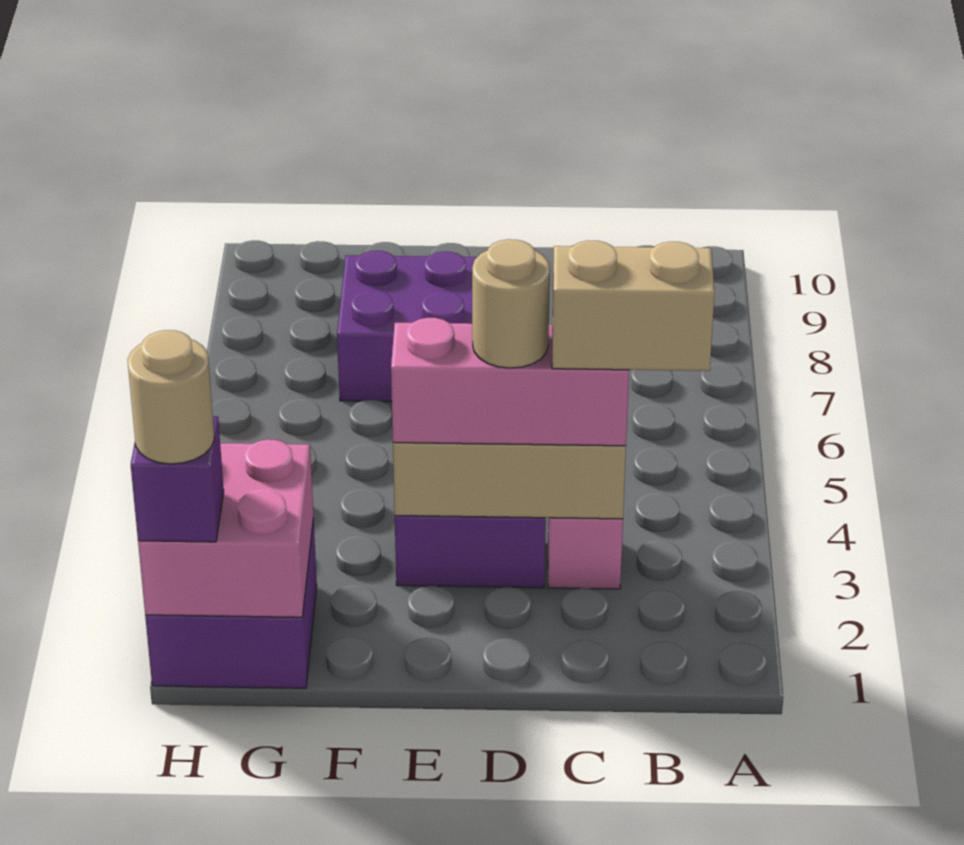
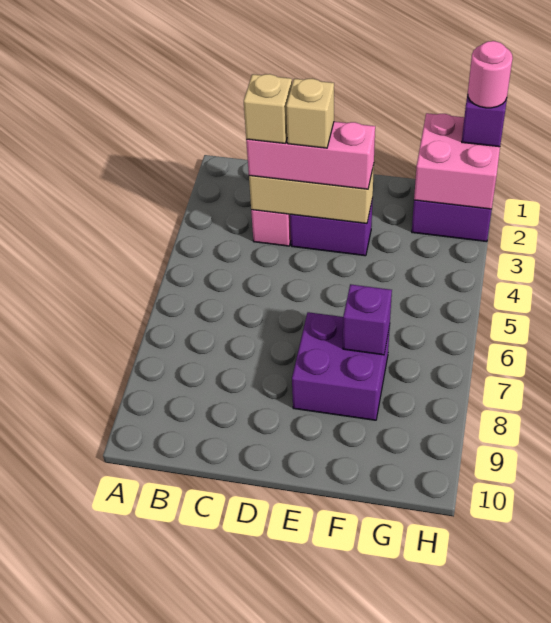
tan brick B3:C3 level 4 -> tan brick C3 level 4
tan round brick D3 level 4 -> tan brick D3 level 4
none -> purple brick F7 level 2
tan round brick H1 level 4 -> pink round brick H1 level 4

